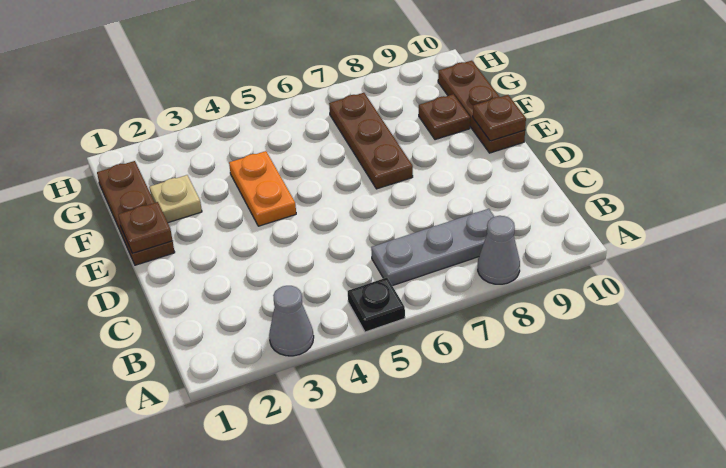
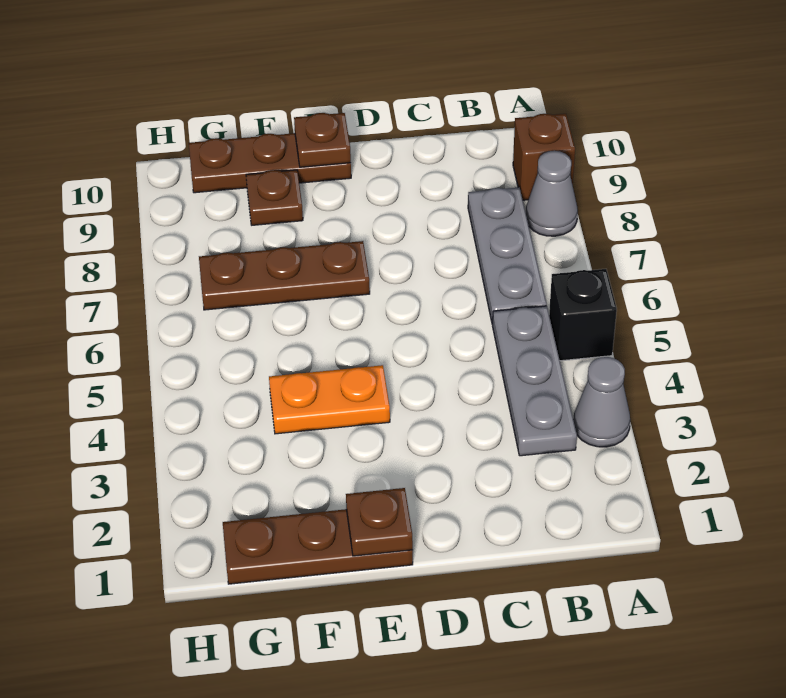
black plate A5 level 1 -> black brick A5 level 1
none -> brown brick A9 level 1
none -> grey plate B3:B5 level 1
tan plate F2 level 1 -> none

